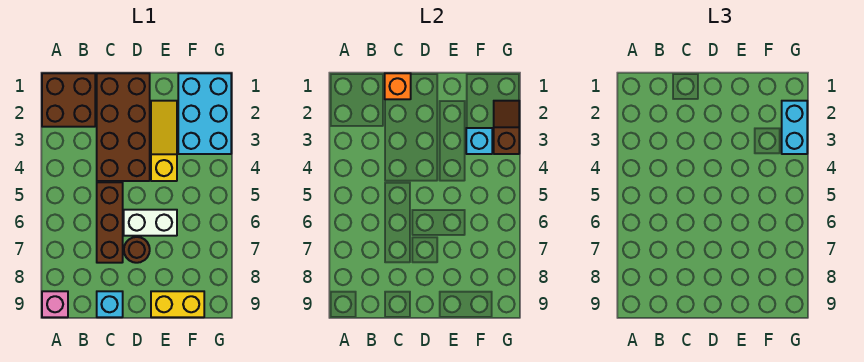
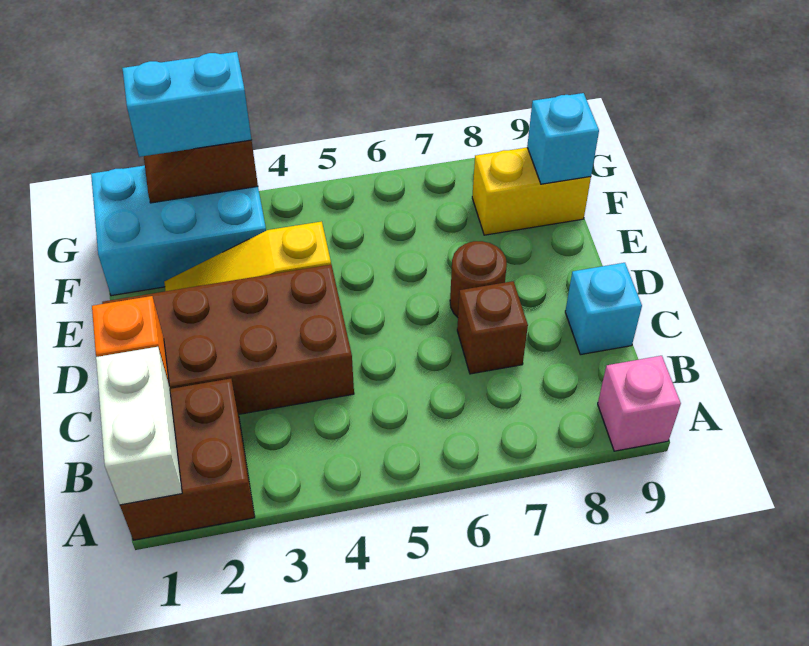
brown brick C5:C7 level 1 -> brown brick C7 level 1
white brick D6:E6 level 1 -> white brick A1:B1 level 2
yellow brick E9:F9 level 1 -> yellow brick F8:F9 level 1
cyan brick F3 level 2 -> cyan brick F9 level 2

